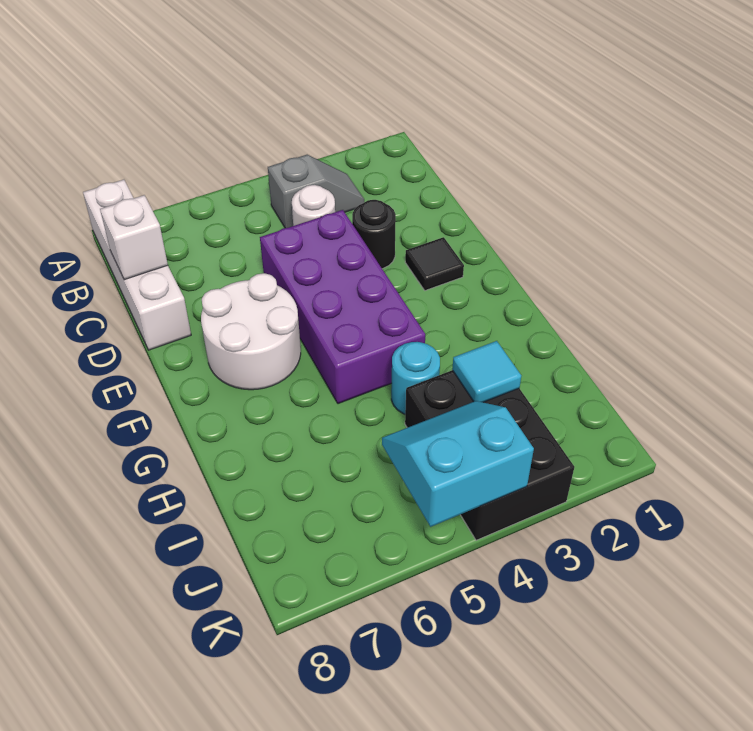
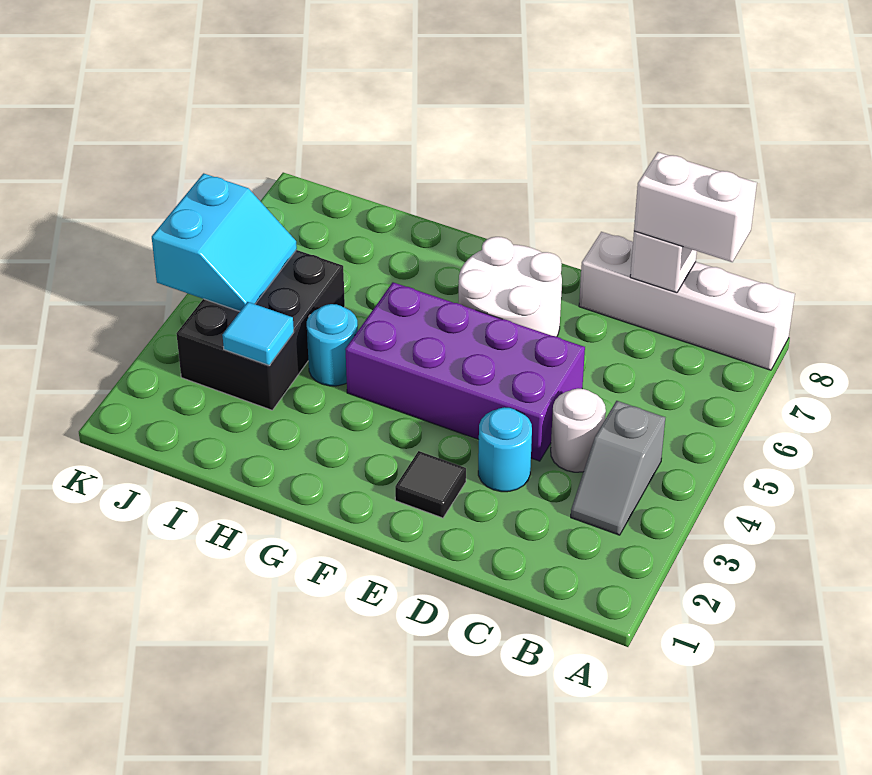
none -> white brick B8:C8 level 3
black round brick D3 level 1 -> cyan round brick D3 level 1
black brick I3:K4 level 1 -> black brick I3:J5 level 1

